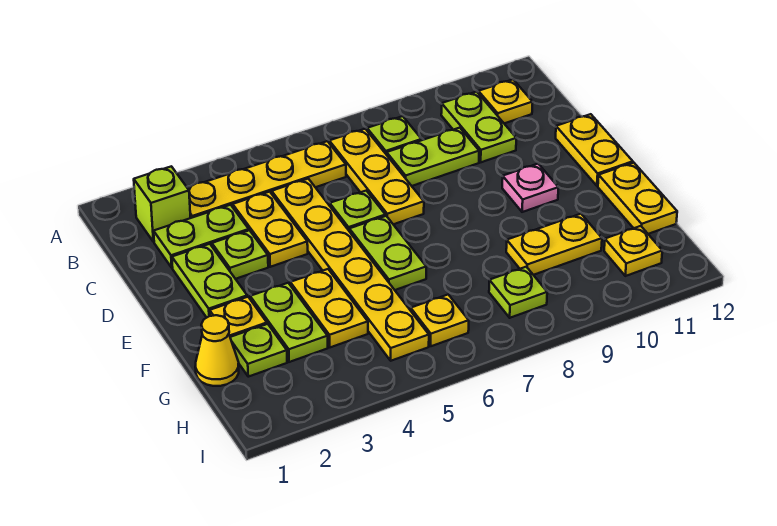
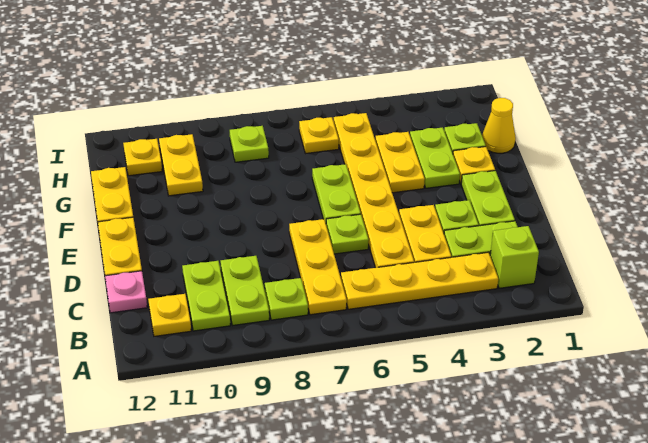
lime plate C8:C9 level 1 -> lime plate B9:C9 level 1
pink plate E10 level 1 -> pink plate C12 level 1
yellow plate G9:G10 level 1 -> yellow plate G10:H10 level 1

